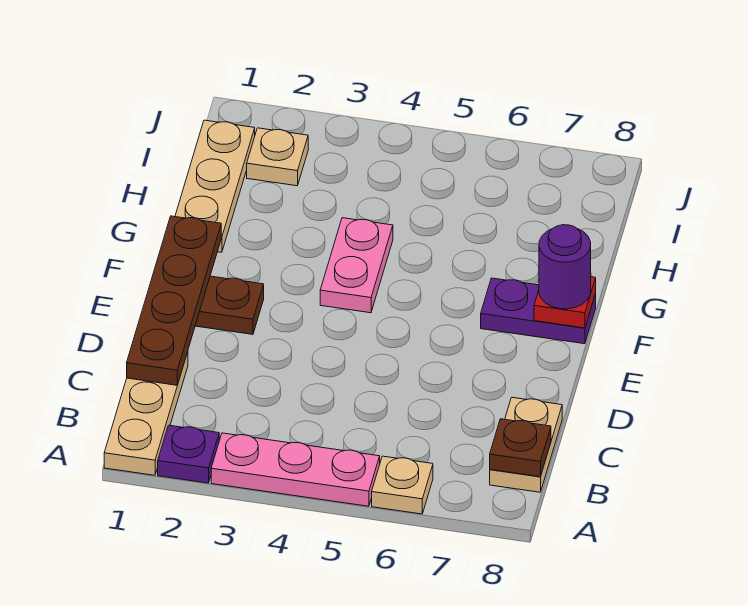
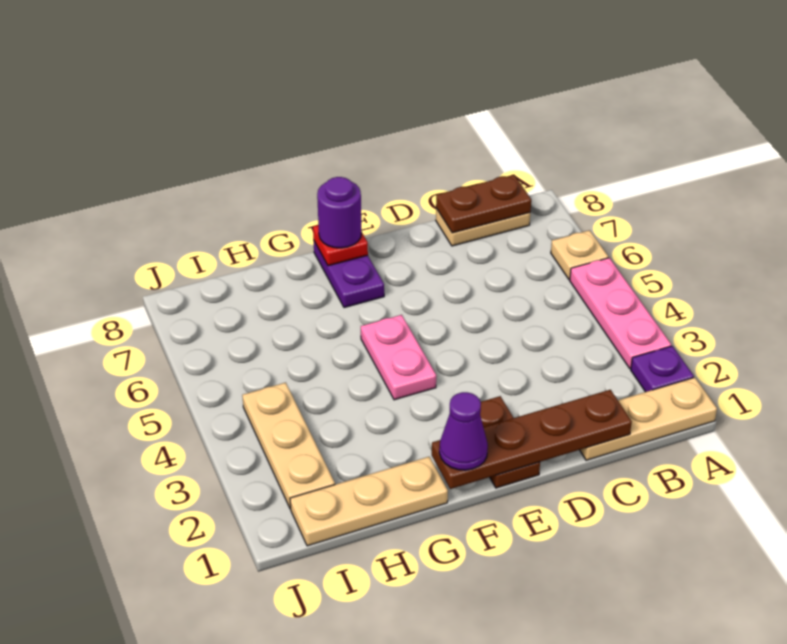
brown plate B8 level 2 -> brown plate B8:C8 level 2
none -> purple cone F1 level 3
pink plate F4:G4 level 1 -> pink plate F4:F5 level 1
tan plate I2 level 1 -> tan plate I2:I4 level 1

